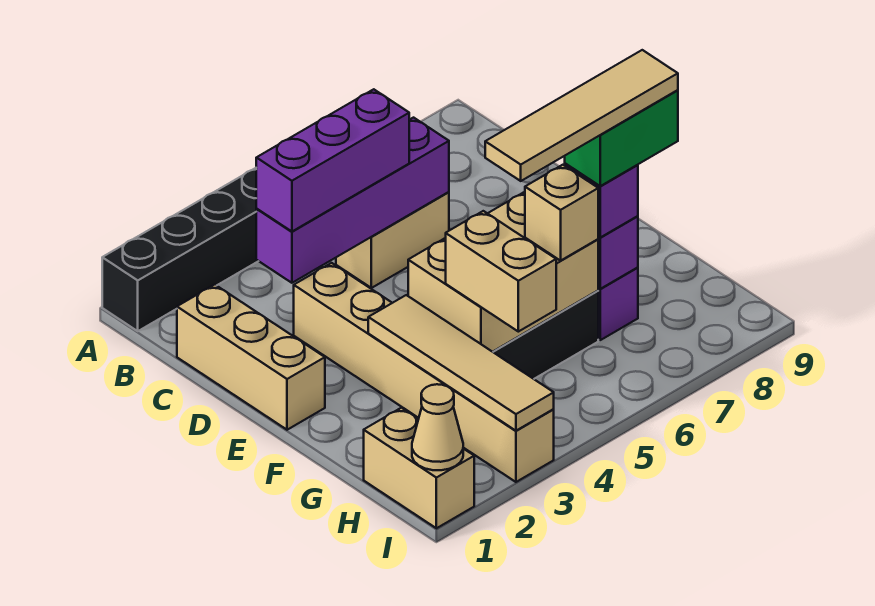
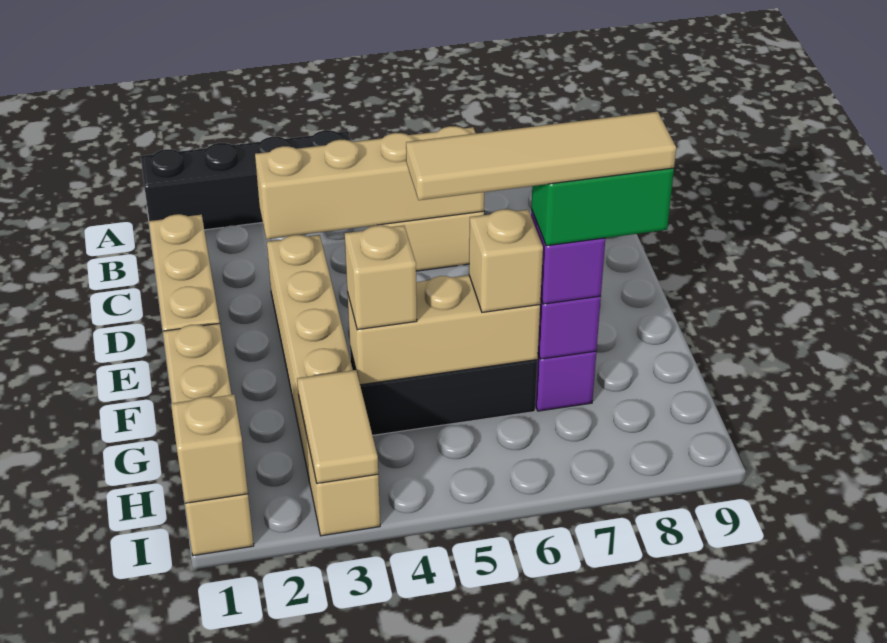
purple brick C3:C6 level 2 -> tan brick C3:C6 level 2
purple brick C3:C5 level 3 -> none
tan tile F3:I3 level 2 -> tan tile H3:I3 level 2
tan brick F4:G6 level 2 -> tan brick G4:G6 level 2
tan brick G4:H4 level 3 -> tan brick G4 level 3
tan brick H1:I1 level 1 -> tan brick F1:I1 level 1
tan cone I1 level 2 -> tan brick I1 level 2

